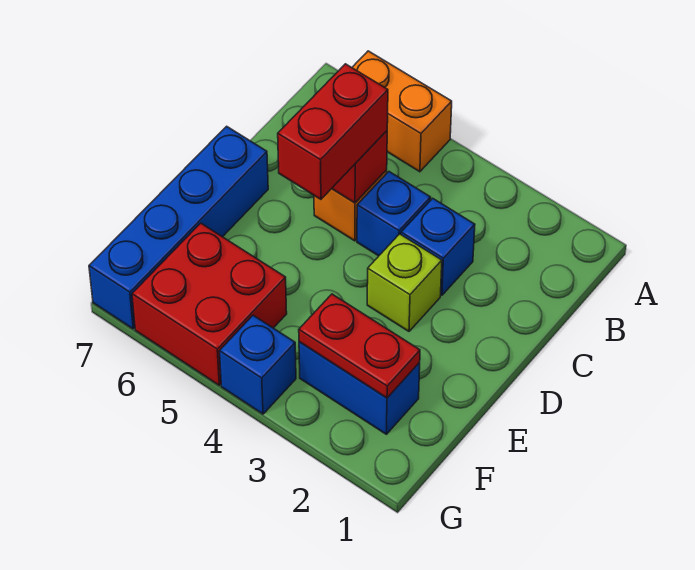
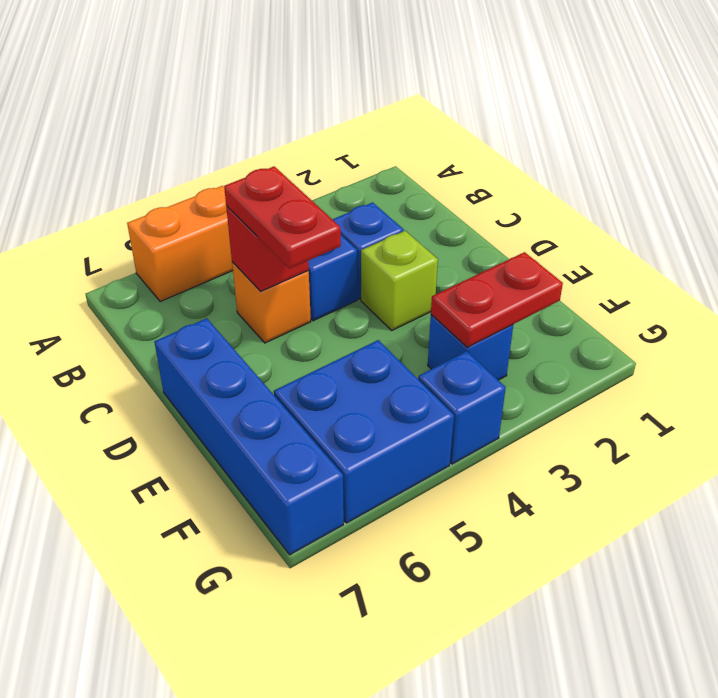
red brick C5:D5 level 3 -> red plate C5:D5 level 3
blue brick F2:F3 level 1 -> blue brick F3 level 1
red brick F5:G6 level 1 -> blue brick F5:G6 level 1

